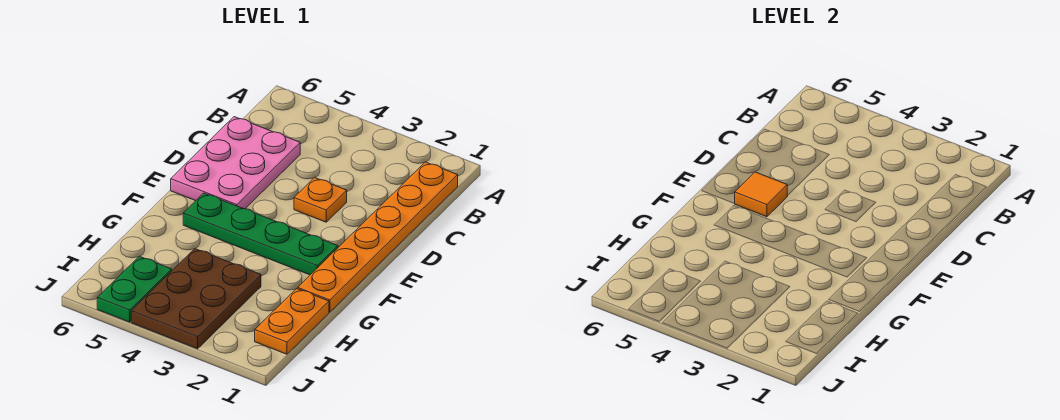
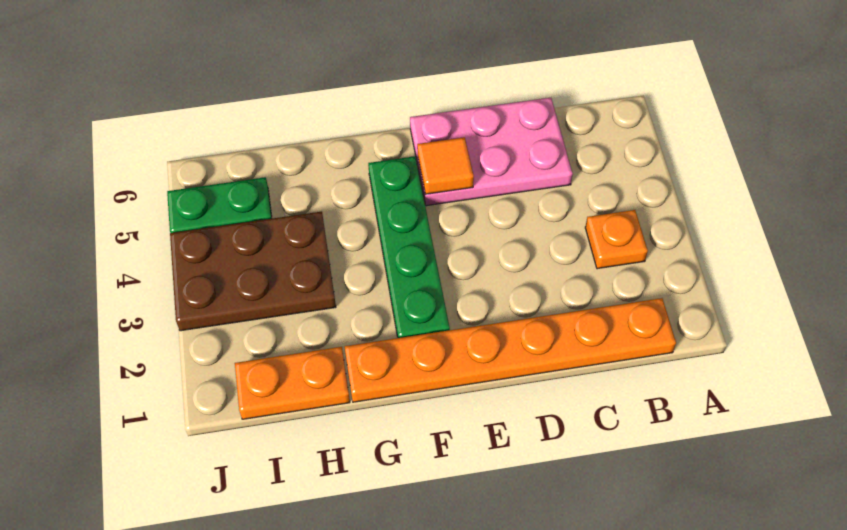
orange plate D3 level 1 -> orange plate B3 level 1

